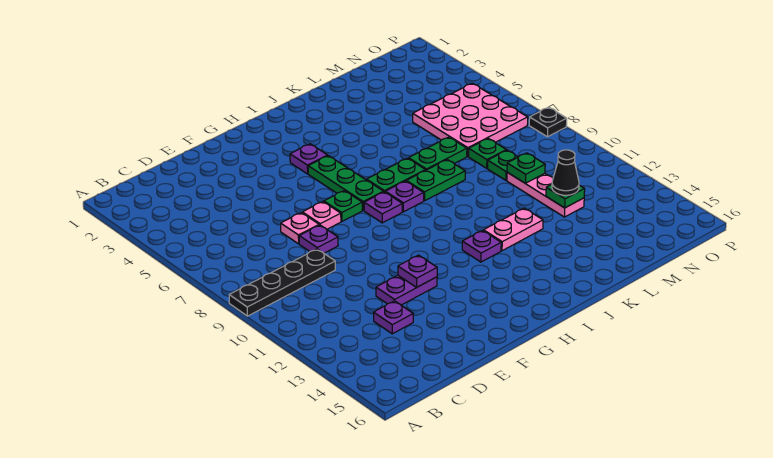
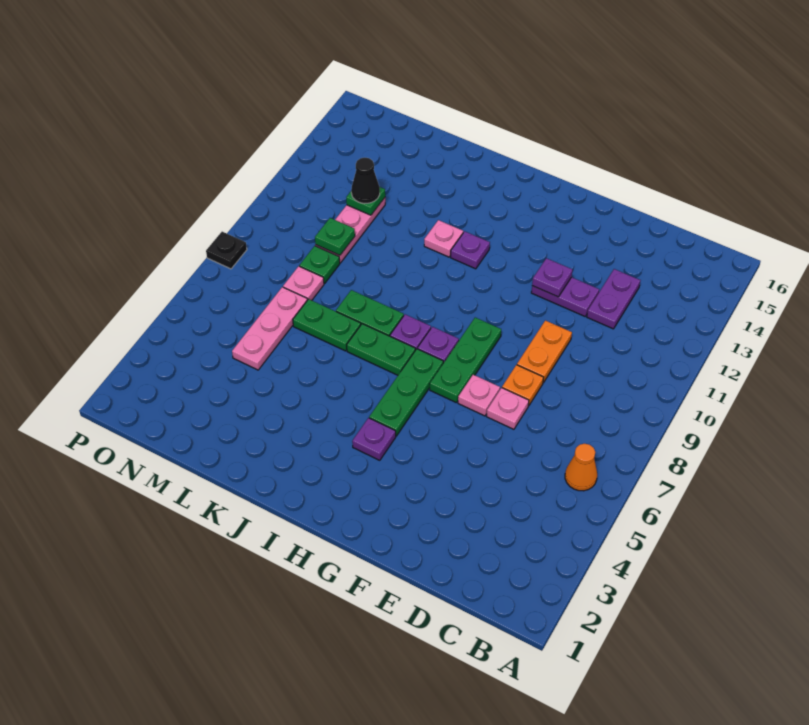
black plate A9:D9 level 1 -> none
none -> orange cone B6 level 1
purple plate D13 level 1 -> purple plate D12:D13 level 1
purple plate E8 level 1 -> orange plate E8 level 1
none -> orange plate E9:E10 level 1
green plate G7 level 1 -> green plate G7:G9 level 1
pink plate J12:K12 level 1 -> pink plate J12 level 1
pink plate M5:O7 level 1 -> pink plate M5:M7 level 1
green plate M8 level 1 -> pink plate M8 level 1

